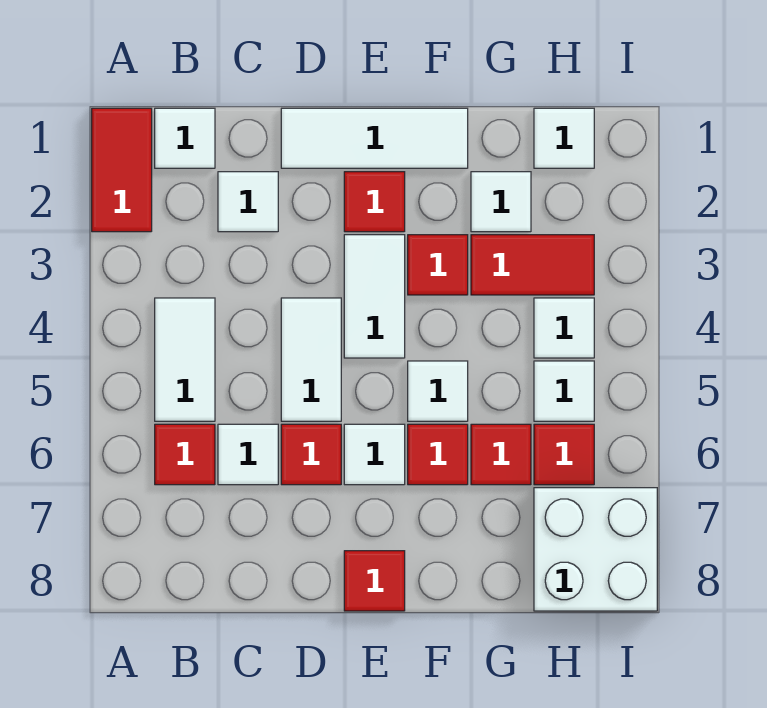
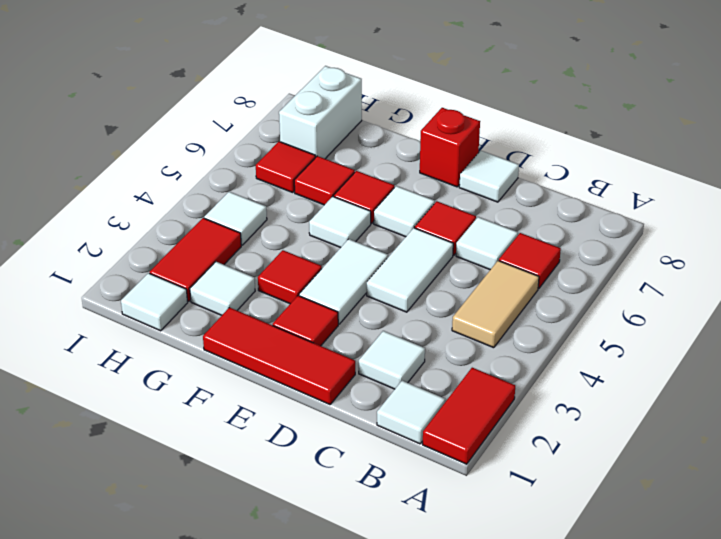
white tile B4:B5 level 1 -> tan tile B4:B5 level 1
white tile D1:F1 level 1 -> red tile D1:F1 level 1
red tile E8 level 1 -> red brick E8 level 1
red tile G3:H3 level 1 -> red tile H2:H3 level 1
white tile H5 level 1 -> white tile D8 level 1
white brick H7:I8 level 1 -> white brick H7:H8 level 1

